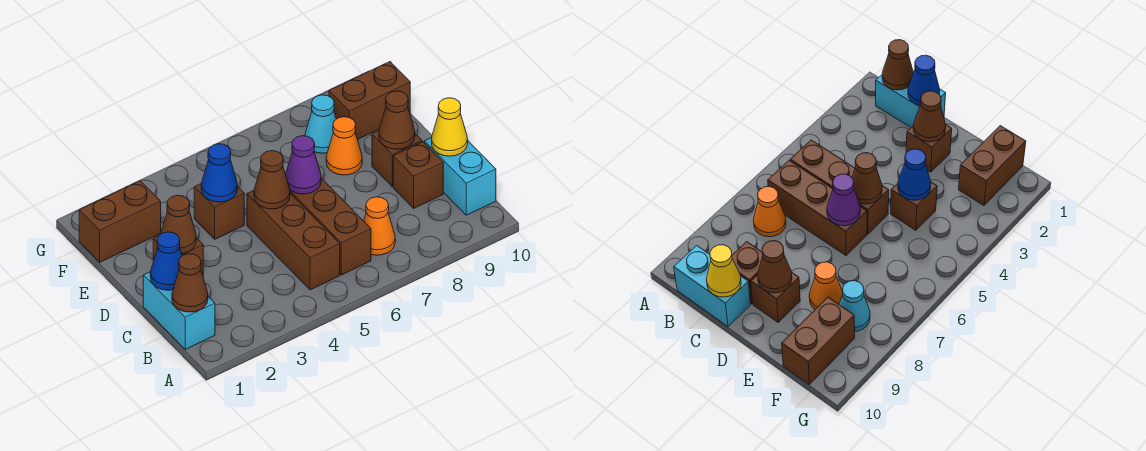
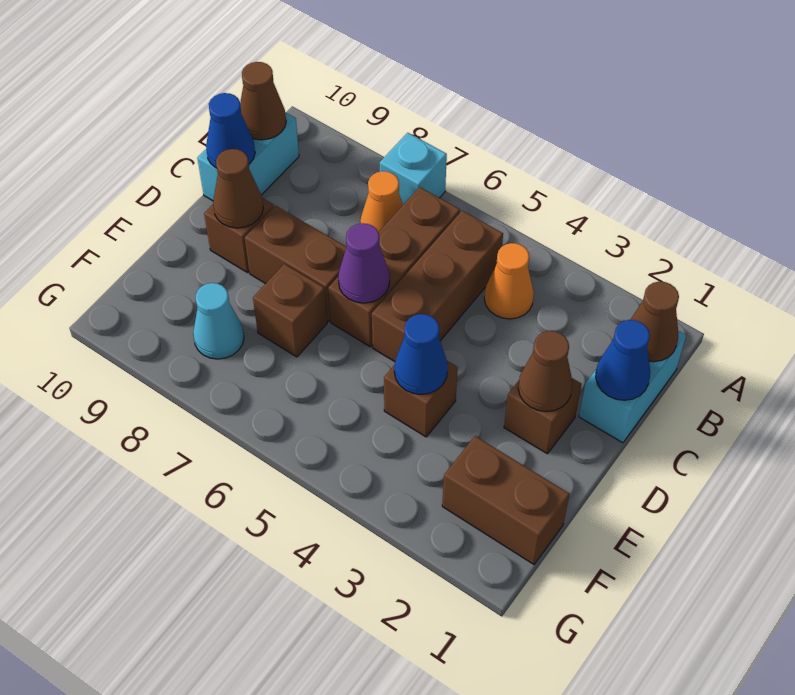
none -> cyan brick A7 level 1
brown brick C9 level 1 -> brown brick E7 level 1
yellow cone C10 level 2 -> blue cone C10 level 2
brown cone D5 level 2 -> brown cone B10 level 2
orange cone E8 level 1 -> orange cone B4 level 1
brown brick F9:F10 level 1 -> brown brick D7:D8 level 1

